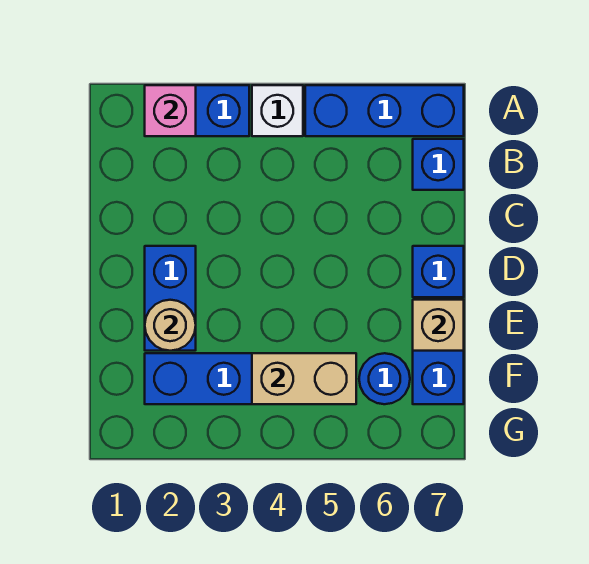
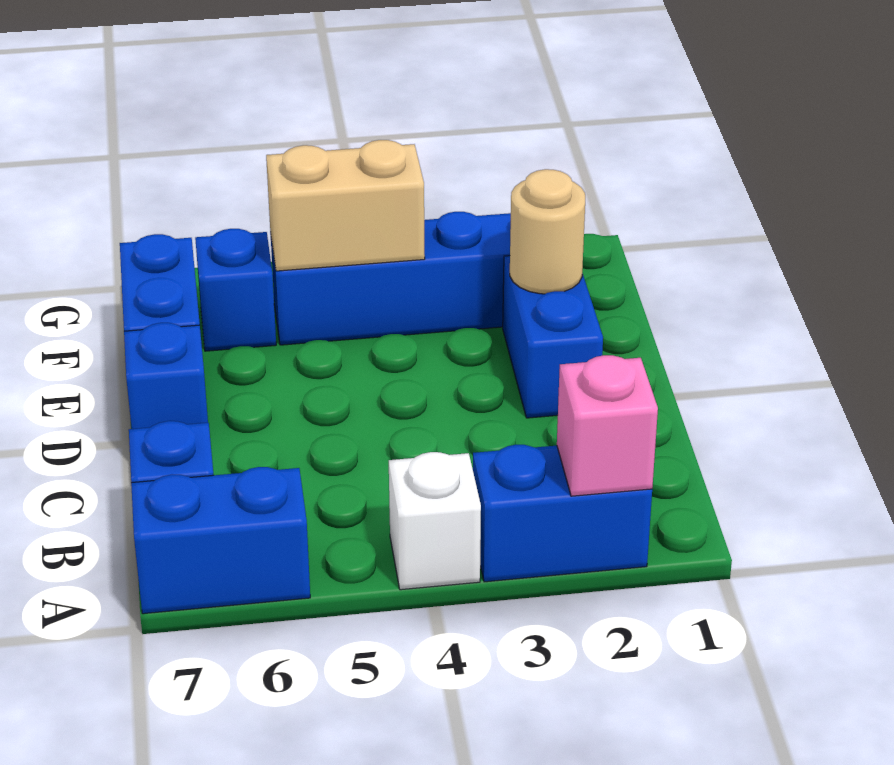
blue brick A5:A7 level 1 -> blue brick A6:A7 level 1
tan brick E7 level 2 -> none
blue round brick F6 level 1 -> blue brick F6 level 1

